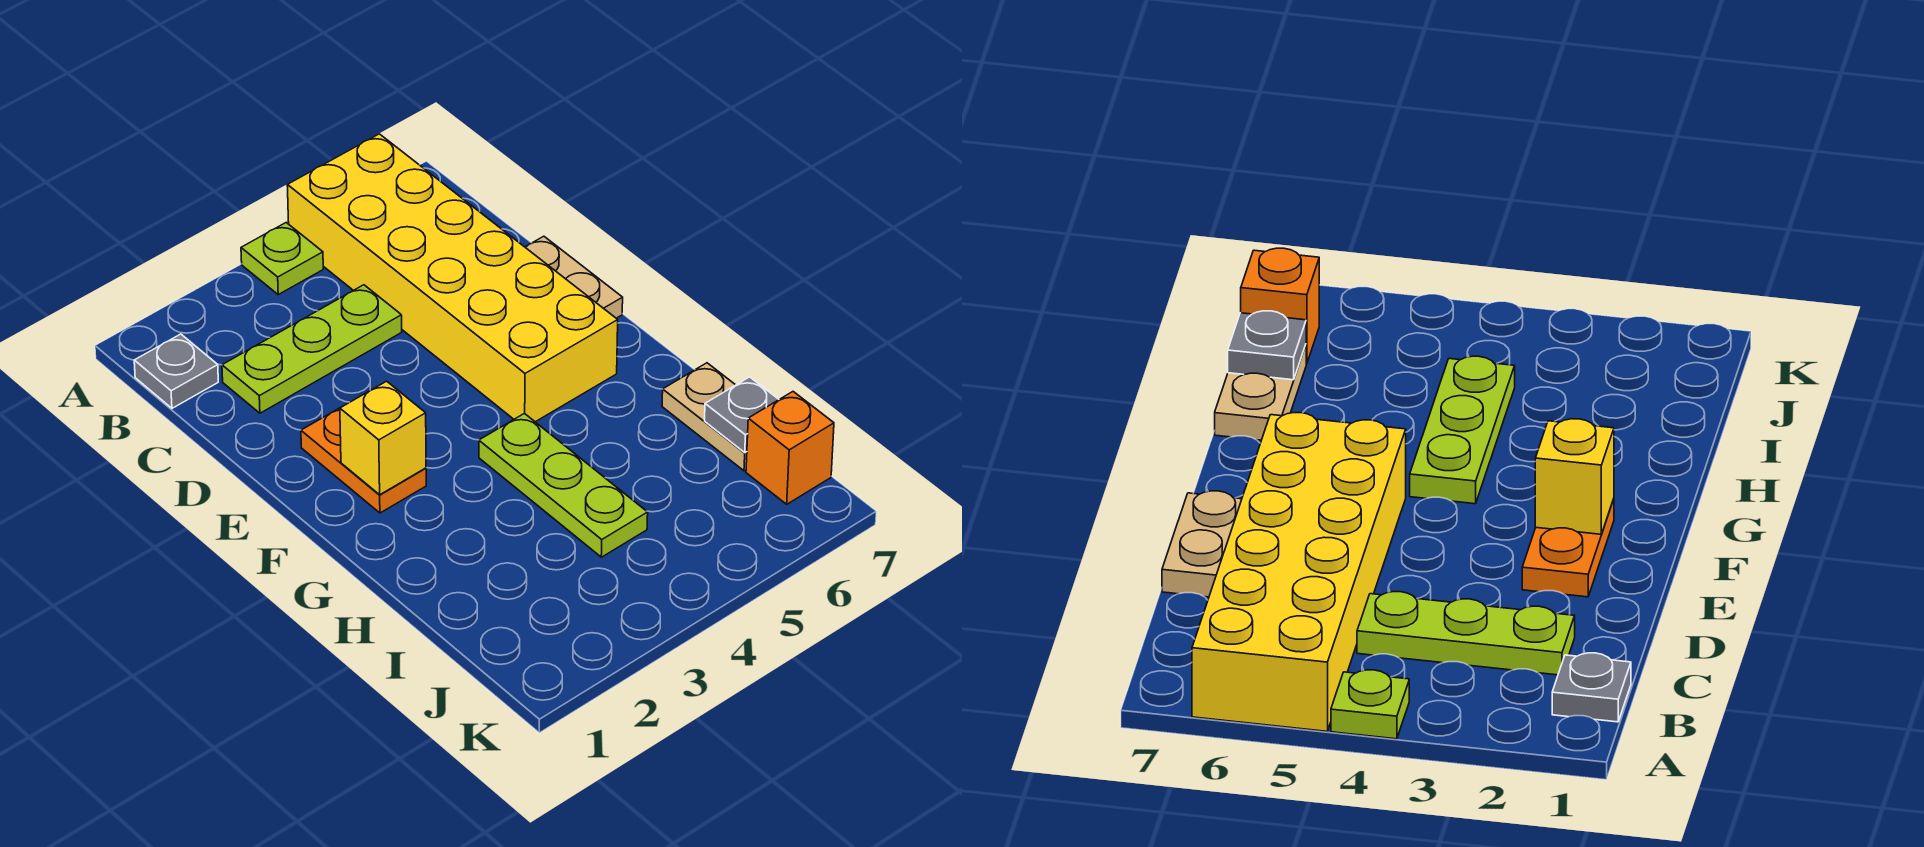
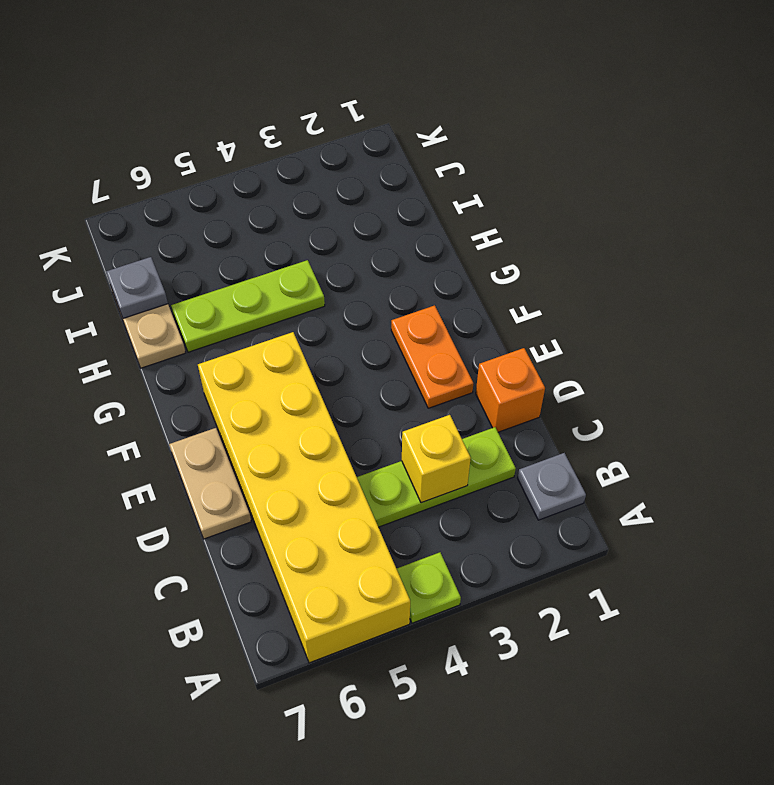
yellow brick F2 level 2 -> yellow brick C3 level 2
lime plate G4:I4 level 1 -> lime plate H4:H6 level 1
orange brick J7 level 1 -> orange brick D1 level 1

